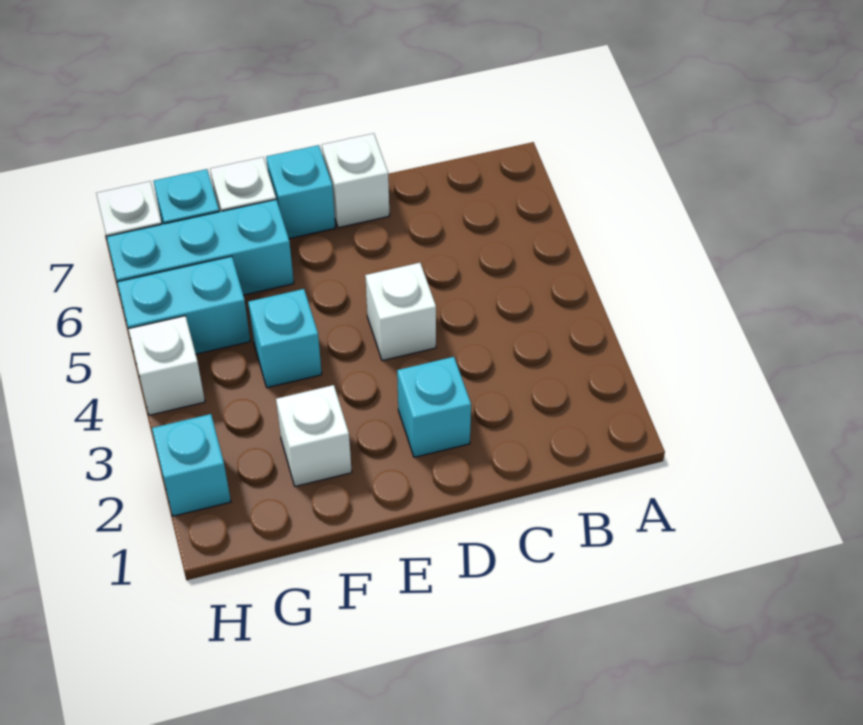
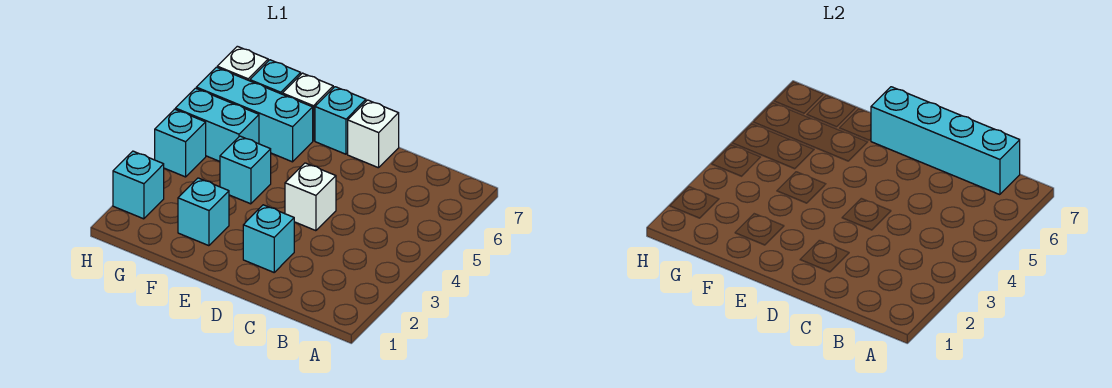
none -> cyan brick B7:E7 level 2
white brick F2 level 1 -> cyan brick F2 level 1
white brick H4 level 1 -> cyan brick H4 level 1

